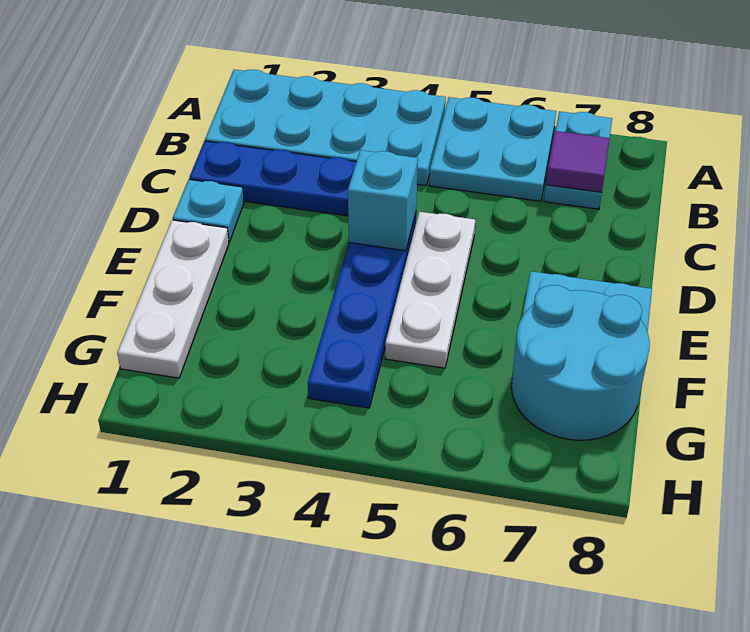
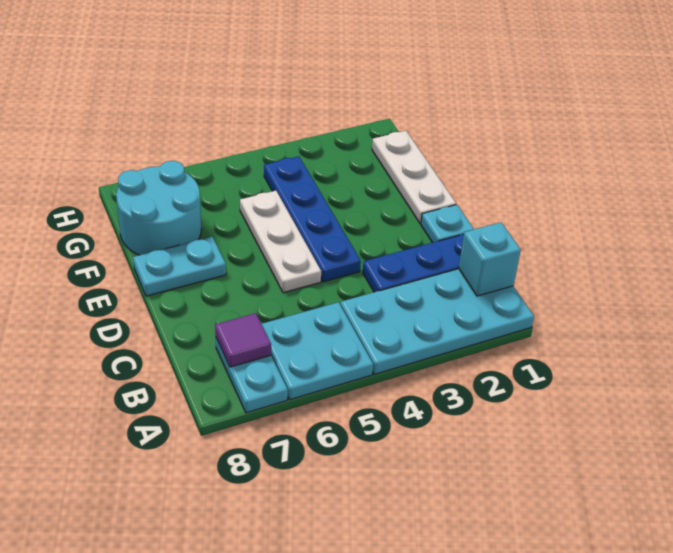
cyan brick D4 level 2 -> cyan brick B1 level 2

